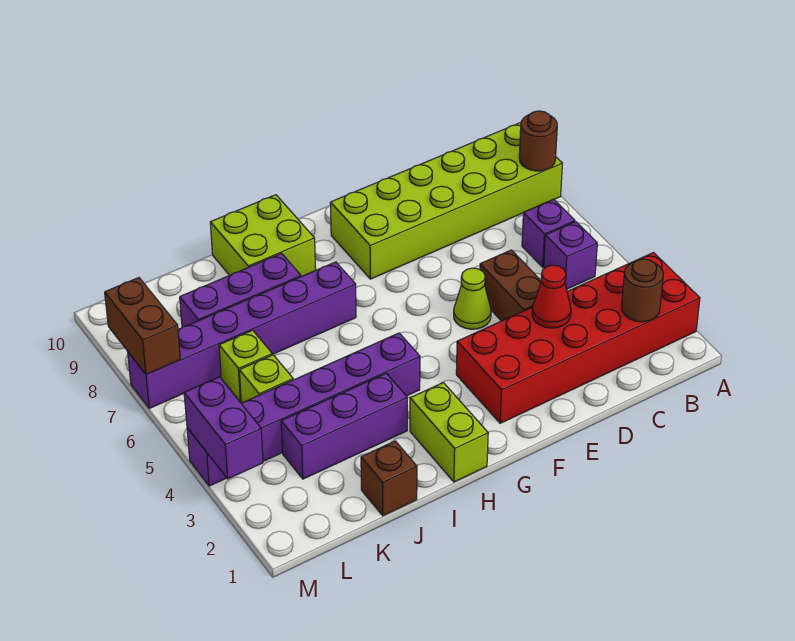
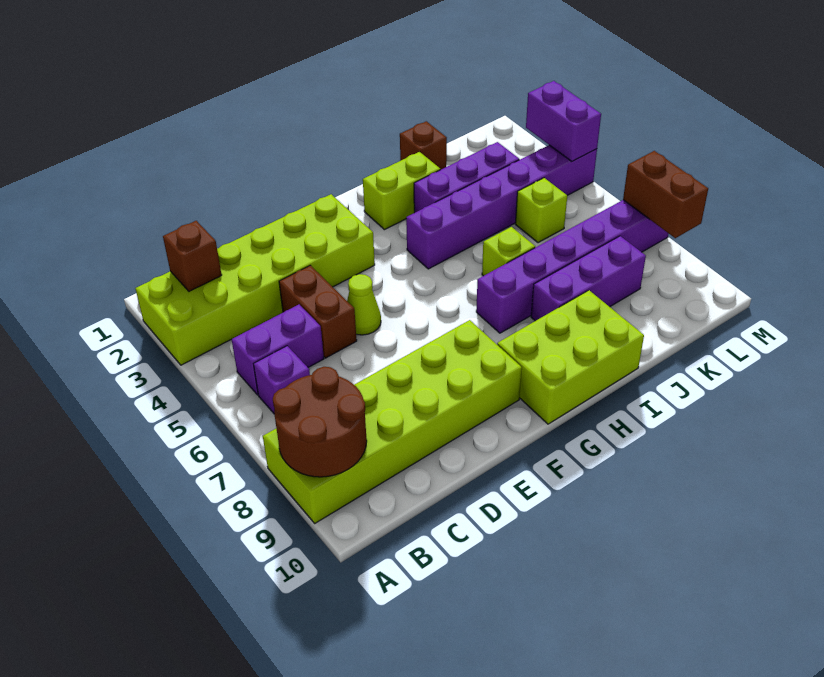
red brick A2:F3 level 1 -> lime brick A2:F3 level 1
brown round brick A8 level 2 -> brown round brick A8:B9 level 2
brown round brick B2 level 2 -> brown brick B2 level 2
purple brick B5 level 1 -> purple brick B5:C5 level 1
red cone D3 level 2 -> none
lime brick H1:H2 level 1 -> lime brick H2:I2 level 1
lime brick H9:I10 level 1 -> lime brick G9:I10 level 1
lime brick K6 level 1 -> lime brick I6 level 1

